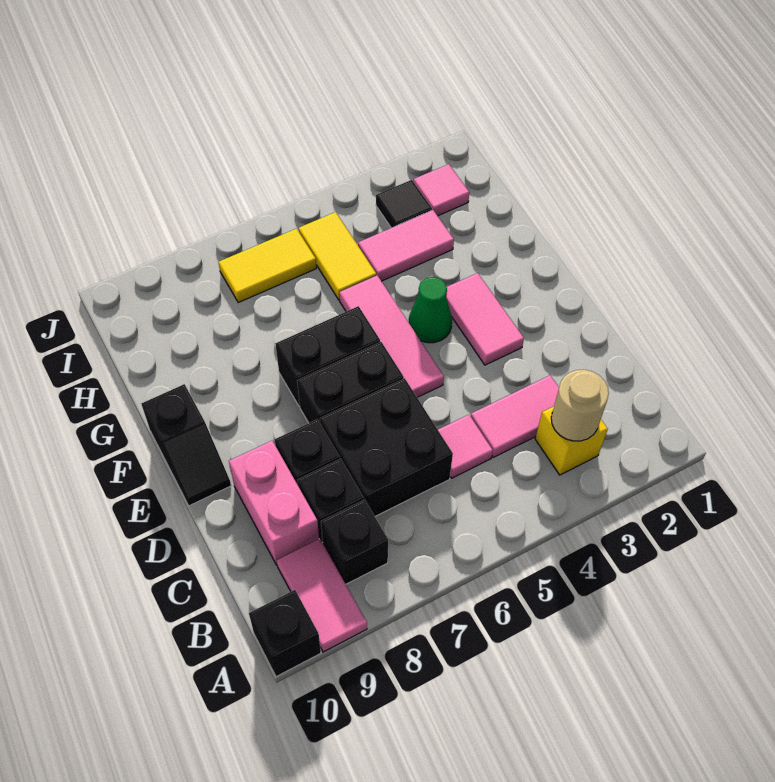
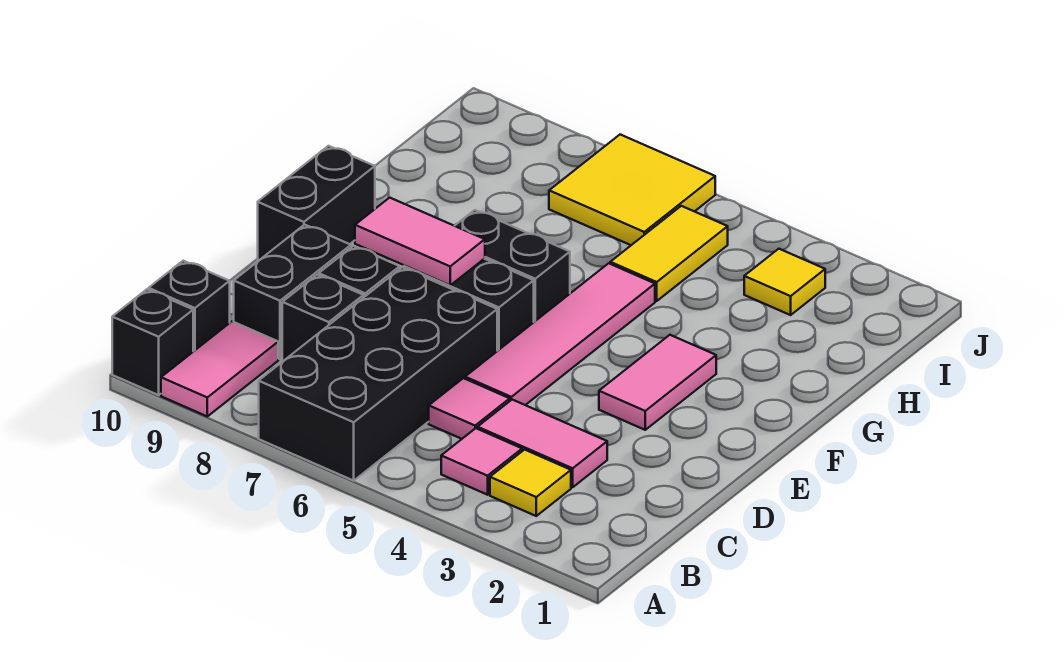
yellow brick B3 level 1 -> yellow tile B3 level 1
tan round brick B3 level 2 -> none
black brick B8 level 1 -> black brick B10 level 1
black brick C6:D7 level 1 -> black brick A6:D7 level 1
pink brick C9:D9 level 1 -> black brick C9:D9 level 1
pink tile E5:G5 level 1 -> pink tile D5:G5 level 1
black slope E10:F10 level 1 top F -> black brick E10:F10 level 1
green cone F4 level 1 -> none
pink tile H3:H4 level 1 -> pink tile E7:E8 level 2
pink tile I2 level 1 -> pink tile B4 level 1
black tile I3 level 1 -> yellow tile I3 level 1
yellow tile I6:I7 level 1 -> yellow tile I6:J7 level 1

